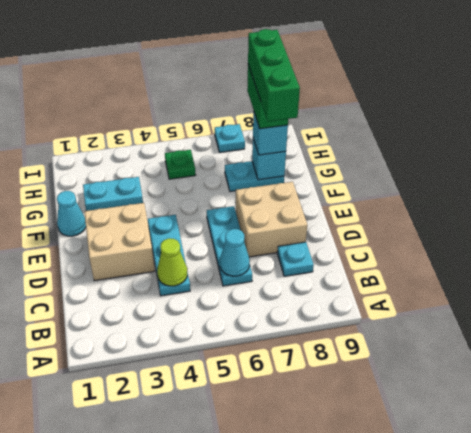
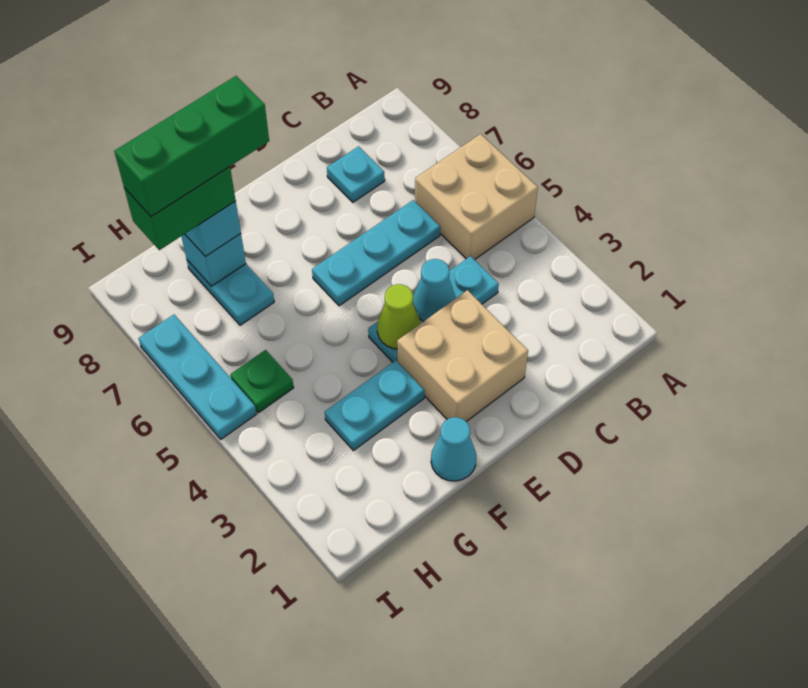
lime cone C4 level 2 -> lime cone E4 level 2
cyan cone C6 level 2 -> cyan cone D4 level 2
tan brick D7:E8 level 1 -> tan brick A5:B6 level 1
cyan plate G2:G3 level 1 -> cyan plate F3:G3 level 1
cyan plate I7 level 1 -> cyan plate I5:I7 level 1

